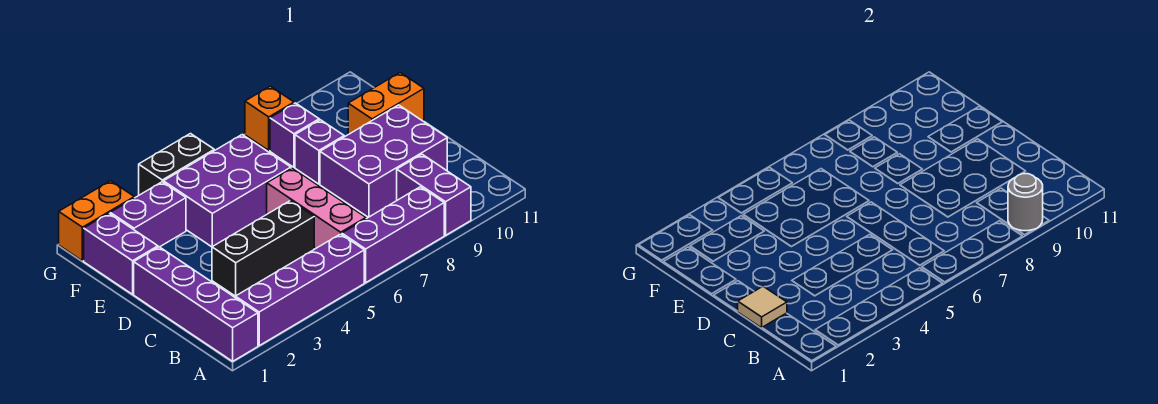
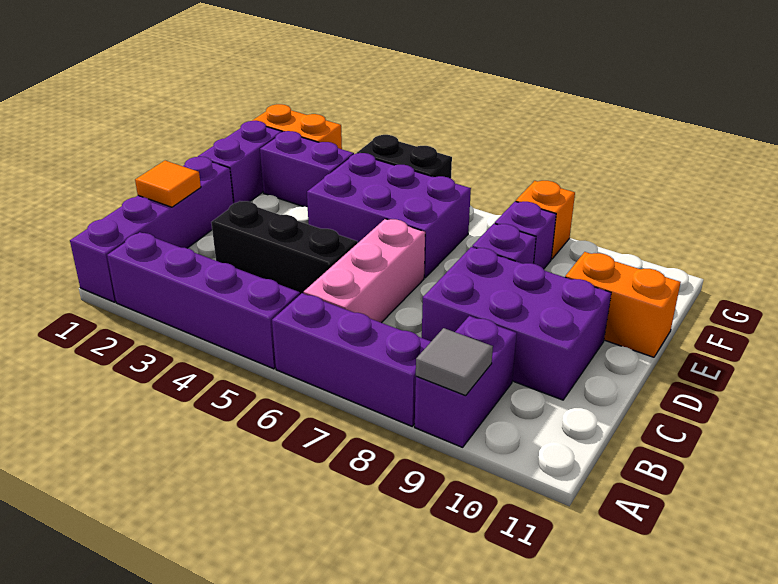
grey round brick A9 level 2 -> grey tile A9 level 2
tan tile C1 level 2 -> orange tile C1 level 2

